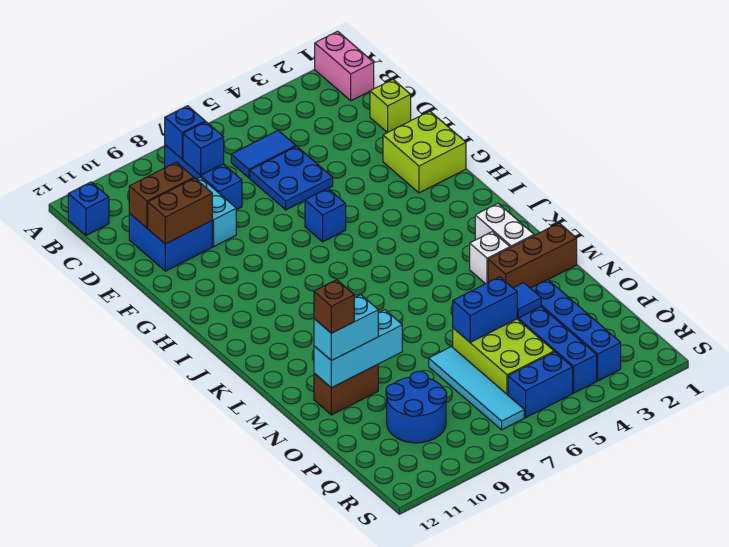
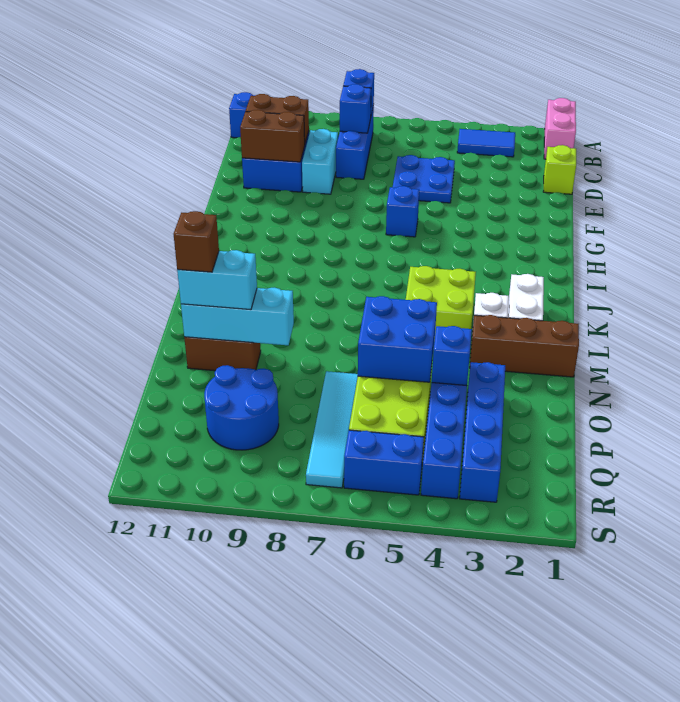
blue tile C5:C6 level 1 -> blue tile B3:B4 level 1
lime brick F1:G2 level 1 -> lime brick K4:L5 level 1
blue tile O4 level 2 -> blue brick O4 level 2
blue brick O5:O6 level 2 -> blue brick N5:O6 level 2

